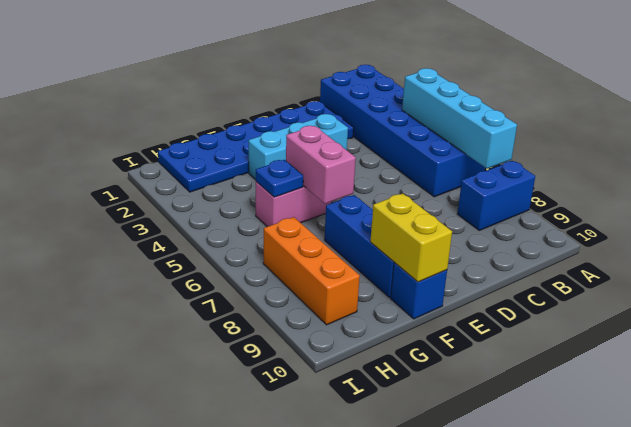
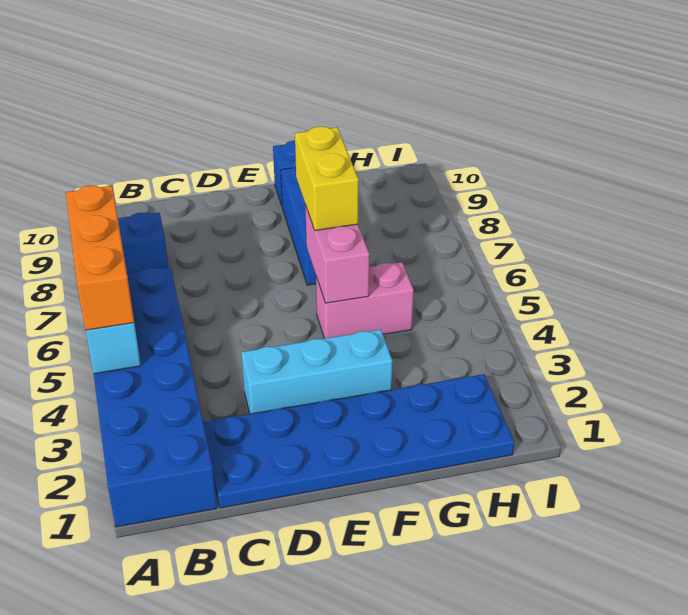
yellow brick F9:F10 level 2 -> yellow brick F6:F7 level 3
blue plate G5 level 2 -> none
orange brick H7:H9 level 1 -> orange brick A4:A6 level 3

